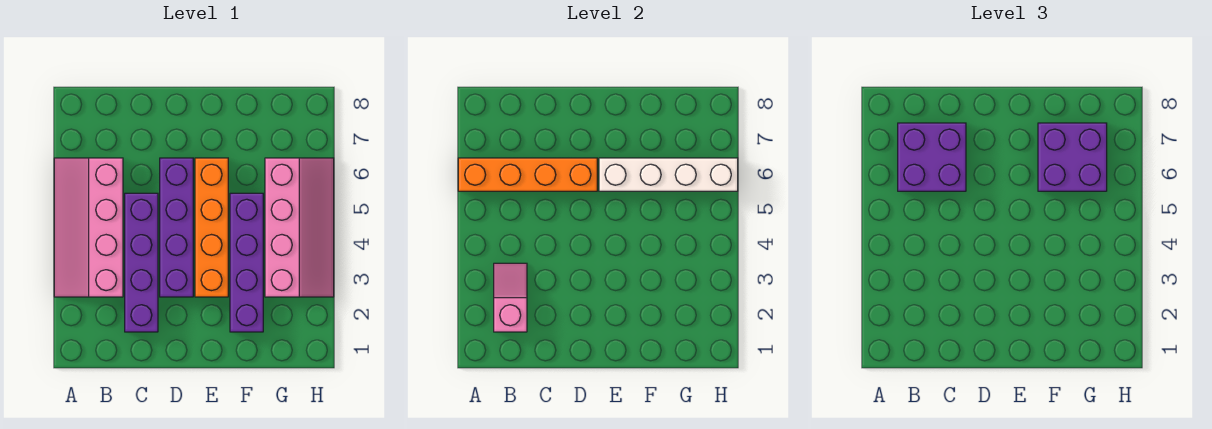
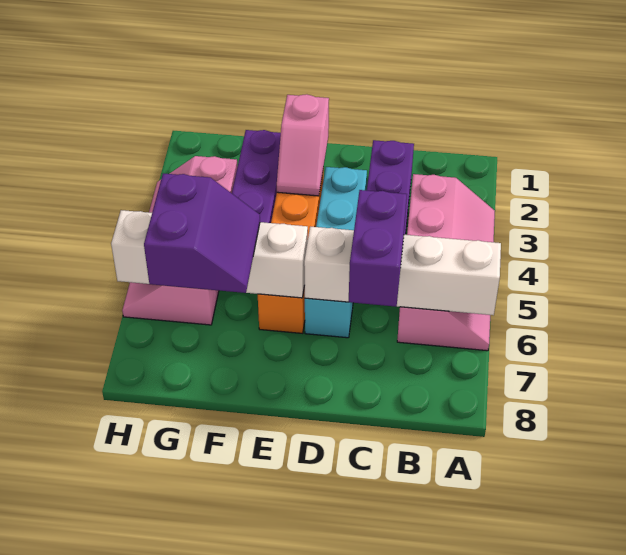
orange brick A6:D6 level 2 -> white brick A6:D6 level 2
pink slope B2:B3 level 2 top 2 -> pink slope E2:E3 level 2 top 2
purple brick B6:C7 level 3 -> purple brick C6:C7 level 3
purple brick D3:D6 level 1 -> cyan brick D3:D6 level 1
purple brick F6:G7 level 3 -> purple slope F6:G7 level 3 top G

